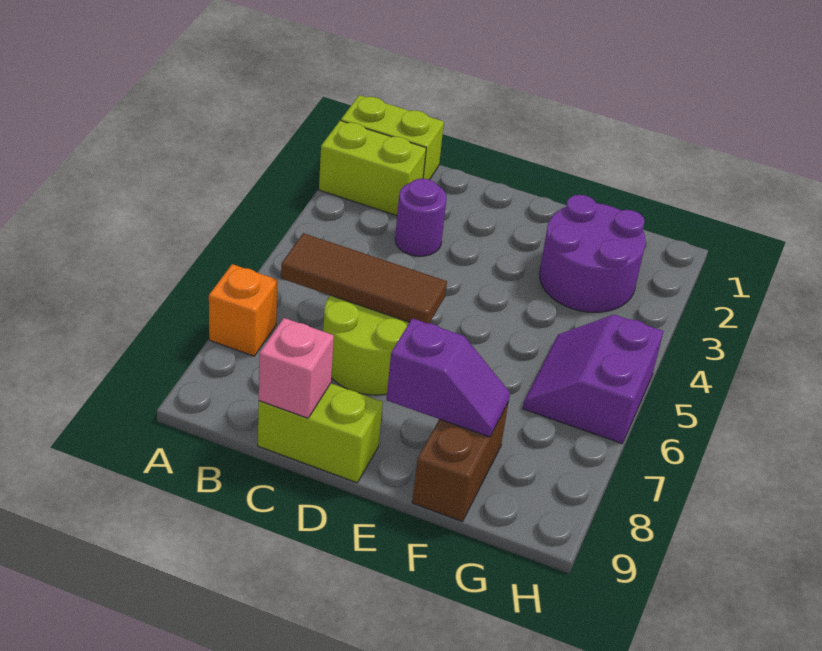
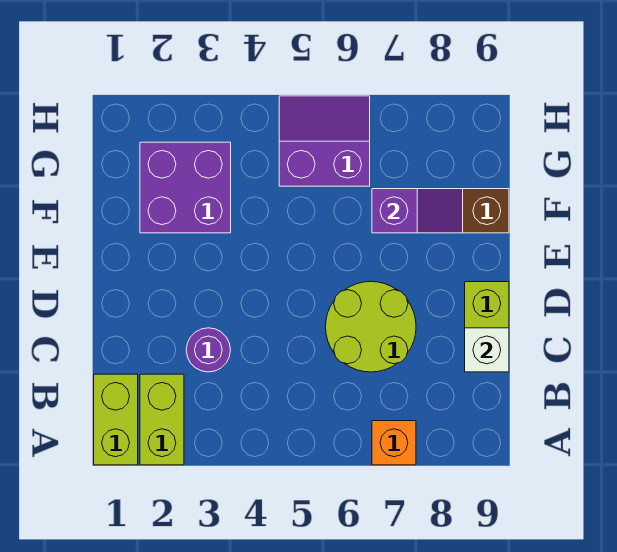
brown tile B6:D6 level 2 -> none
pink brick C9 level 2 -> white brick C9 level 2
purple slope E8:F8 level 2 top E -> purple slope F7:F8 level 2 top 7
purple round brick F2:G3 level 1 -> purple brick F2:G3 level 1
purple slope G5:H6 level 1 top H -> purple slope G5:H6 level 1 top G

